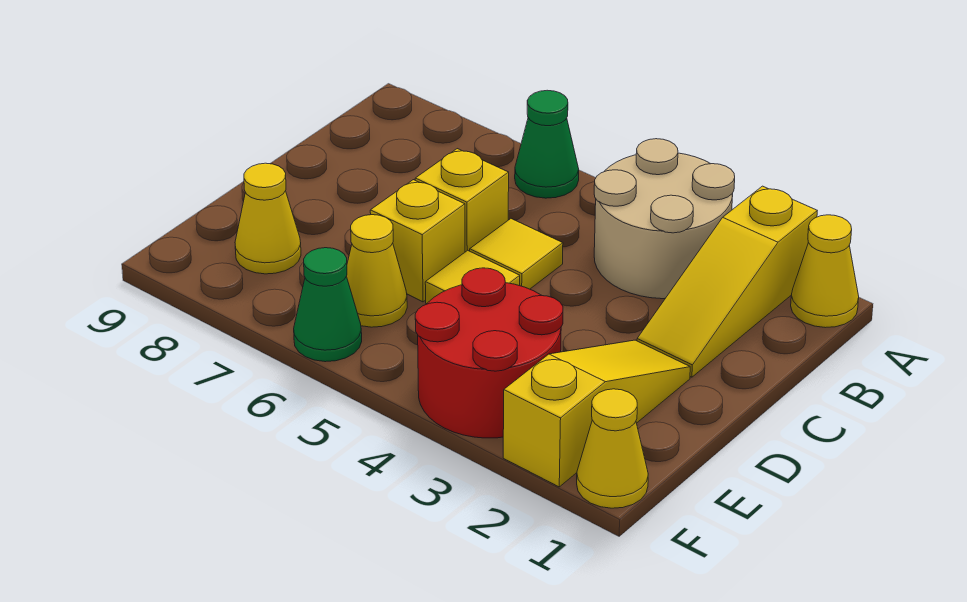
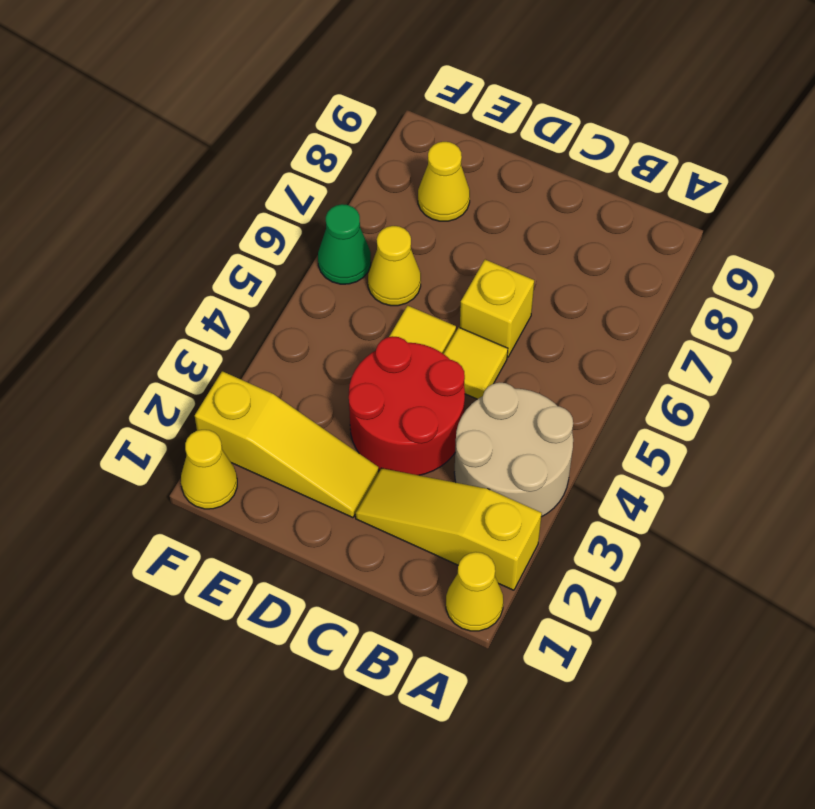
green cone A6 level 1 -> none
yellow brick D6 level 1 -> none
red round brick E3:F4 level 1 -> red round brick C3:D4 level 1

